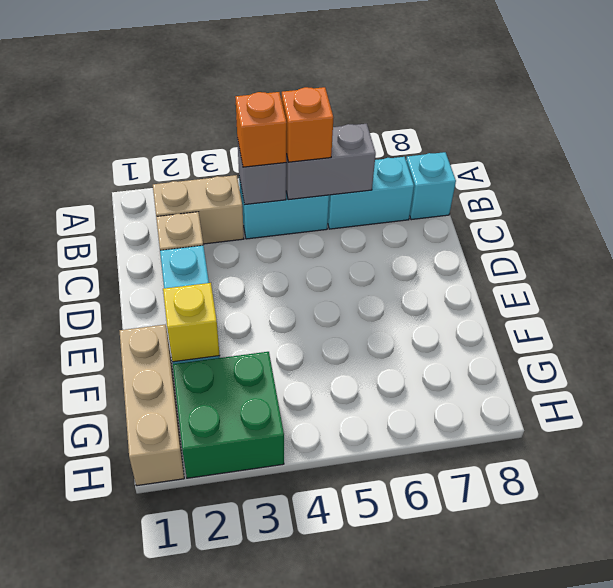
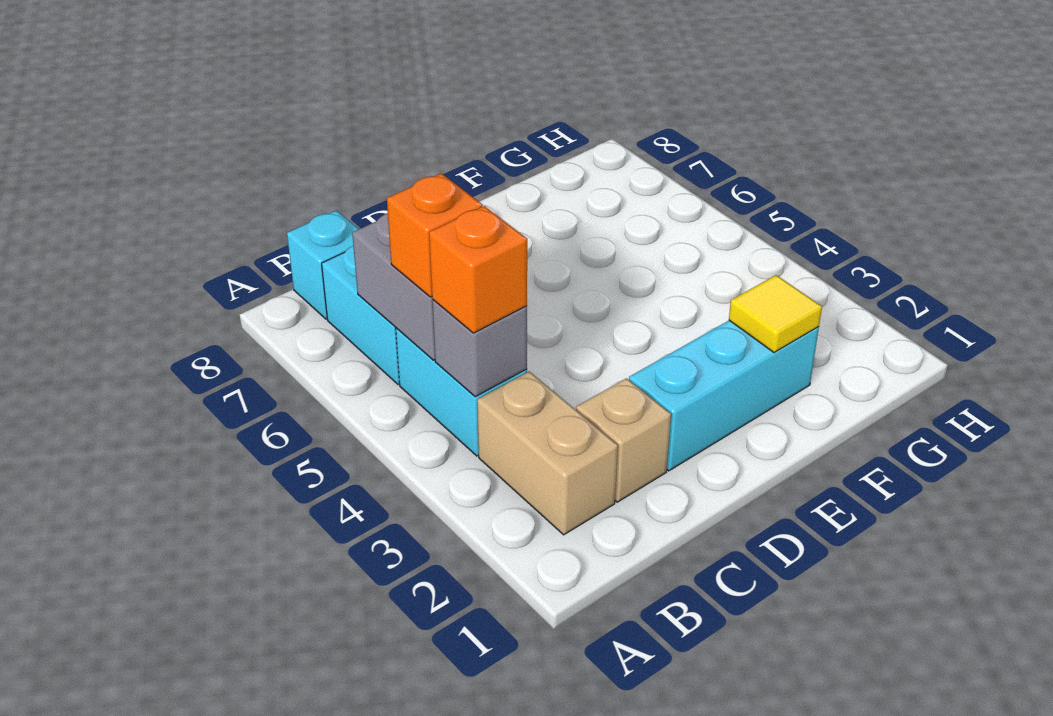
tan brick F1:H1 level 1 -> none
yellow brick F2 level 2 -> yellow tile F2 level 2
green brick G2:H3 level 1 -> none

